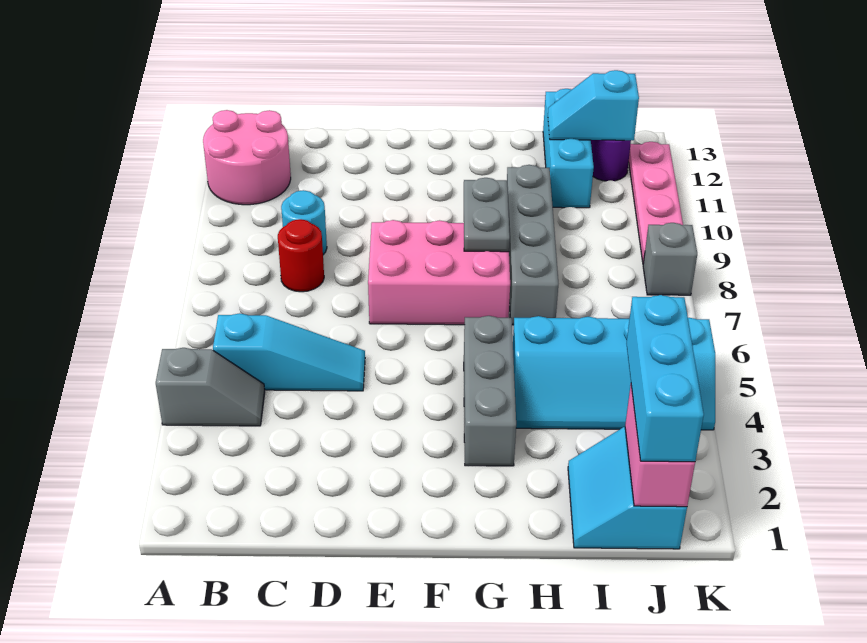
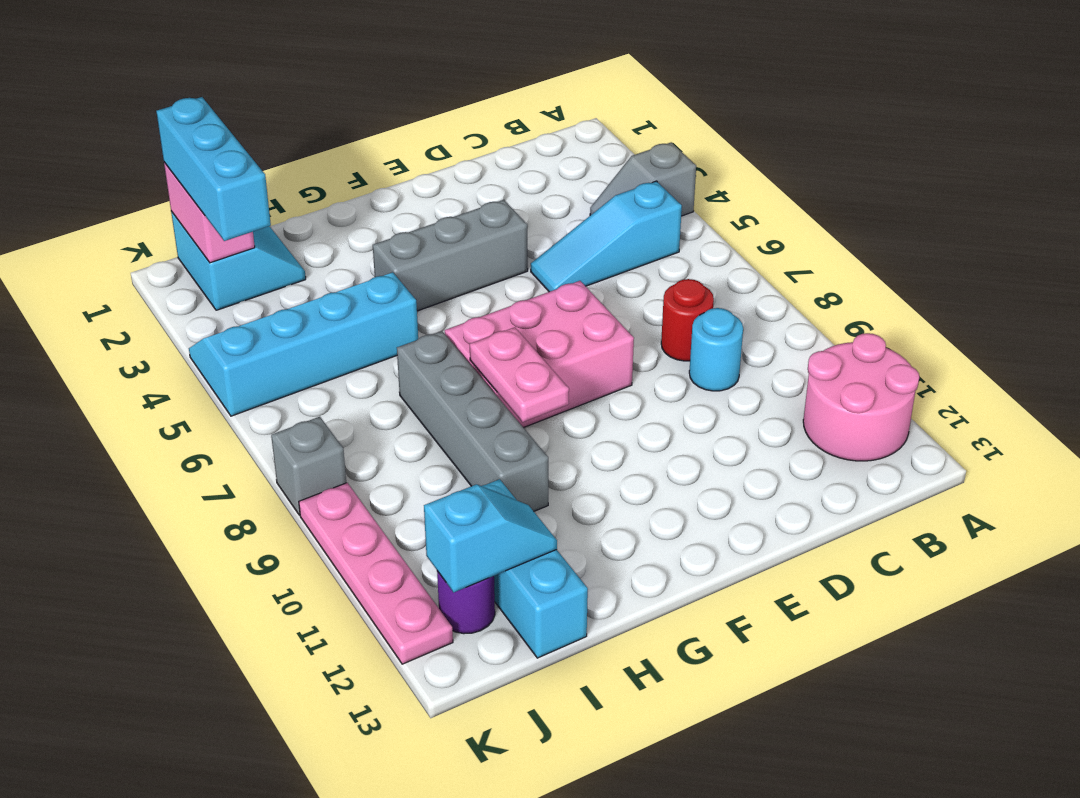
grey brick G3:G5 level 1 -> grey brick E4:G4 level 1
grey plate G8:G9 level 2 -> pink plate G8:G9 level 2

